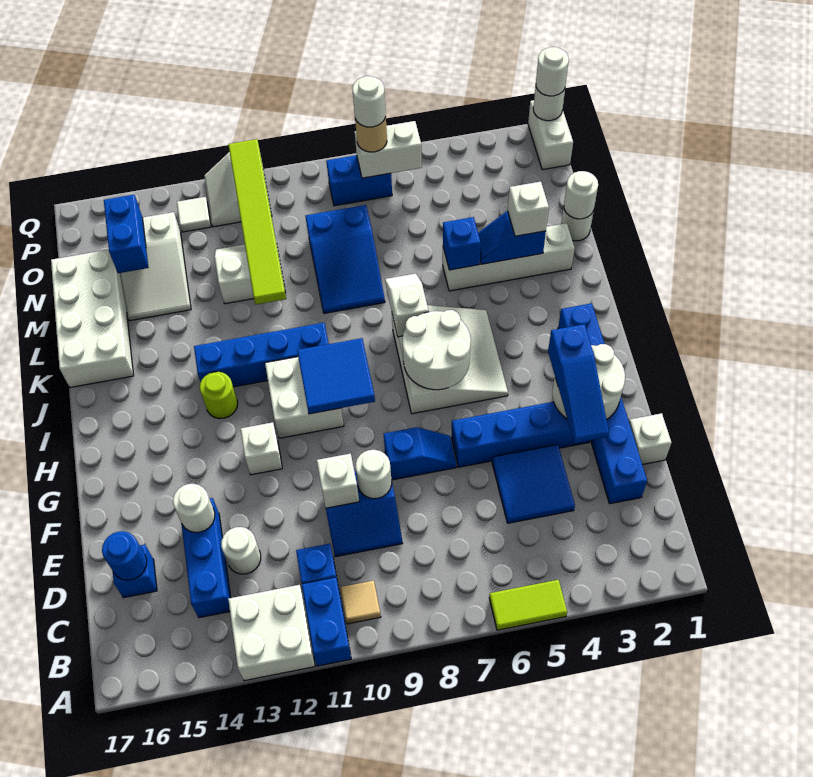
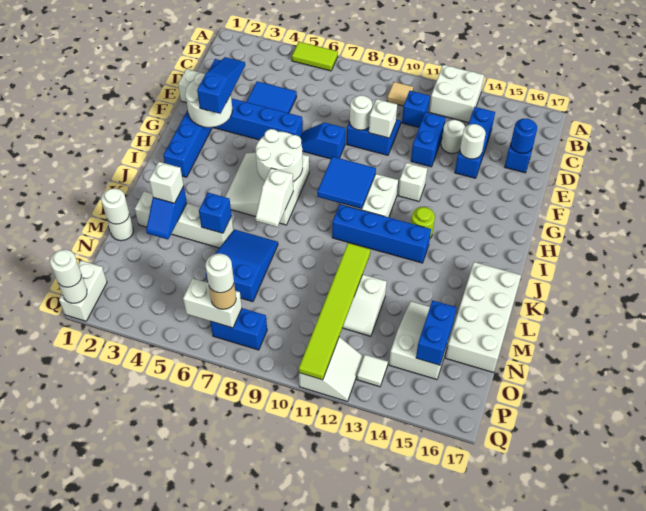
blue brick A11:B11 level 1 -> blue brick D12:E12 level 1
blue slope L3:L4 level 2 top 3 -> blue slope L3:M3 level 2 top L
blue slope L8:N9 level 1 top N -> blue slope L6:N7 level 1 top N

